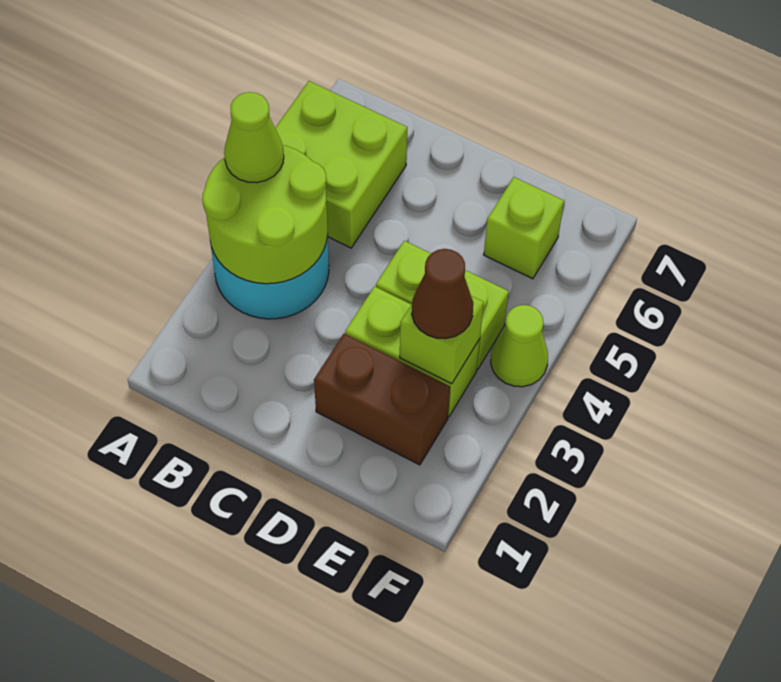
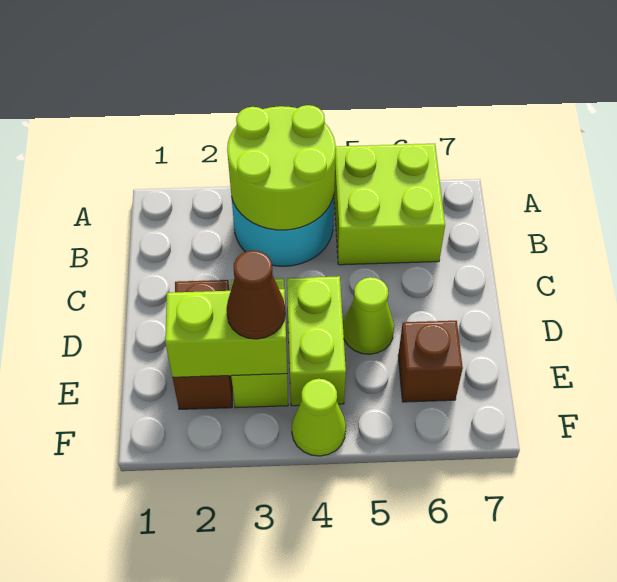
lime cone A4 level 3 -> lime cone D5 level 1
lime brick E3 level 2 -> lime brick E2:E3 level 2
lime brick E6 level 1 -> brown brick E6 level 1

